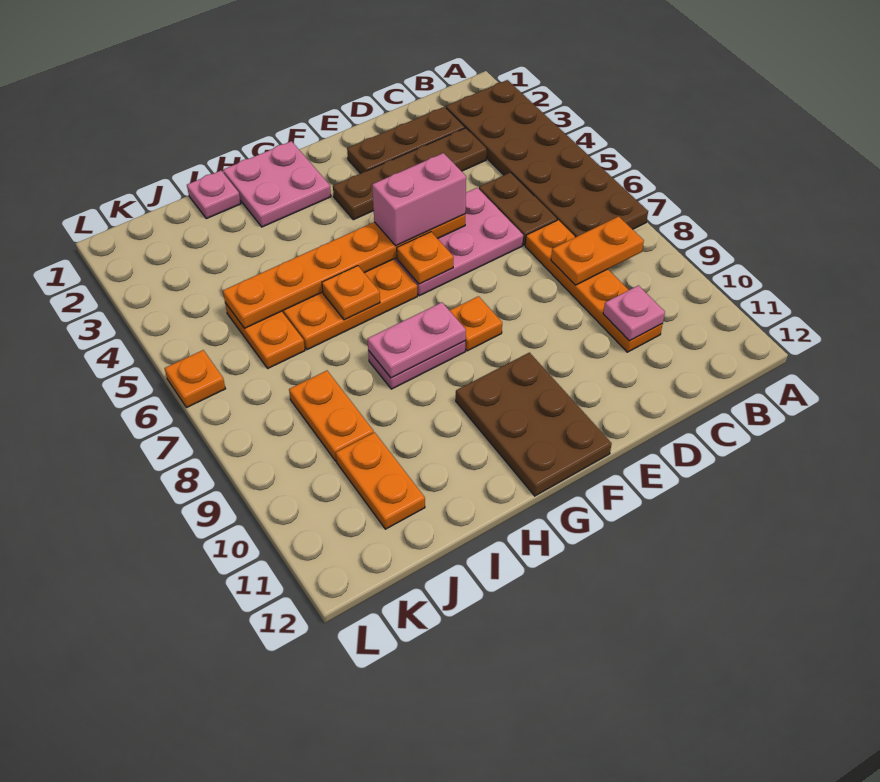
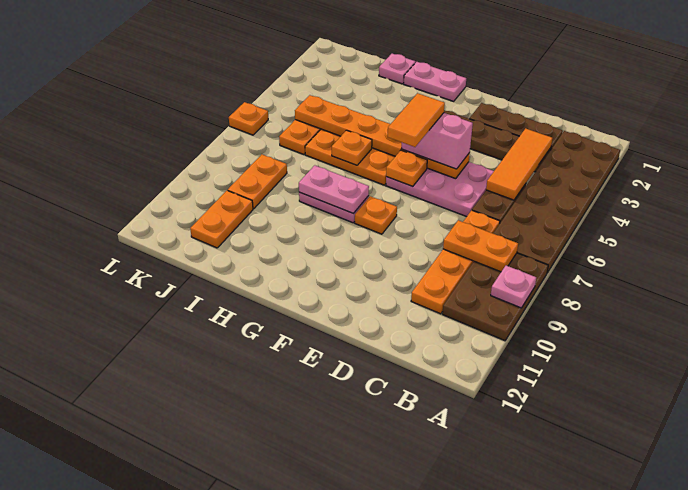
none -> orange tile C3:C5 level 2
pink plate C10 level 2 -> pink plate A9 level 2
none -> orange tile F5:F6 level 4
brown plate F10:G12 level 1 -> brown plate A8:B10 level 1
pink plate G1:H2 level 1 -> pink plate G1:H1 level 1

